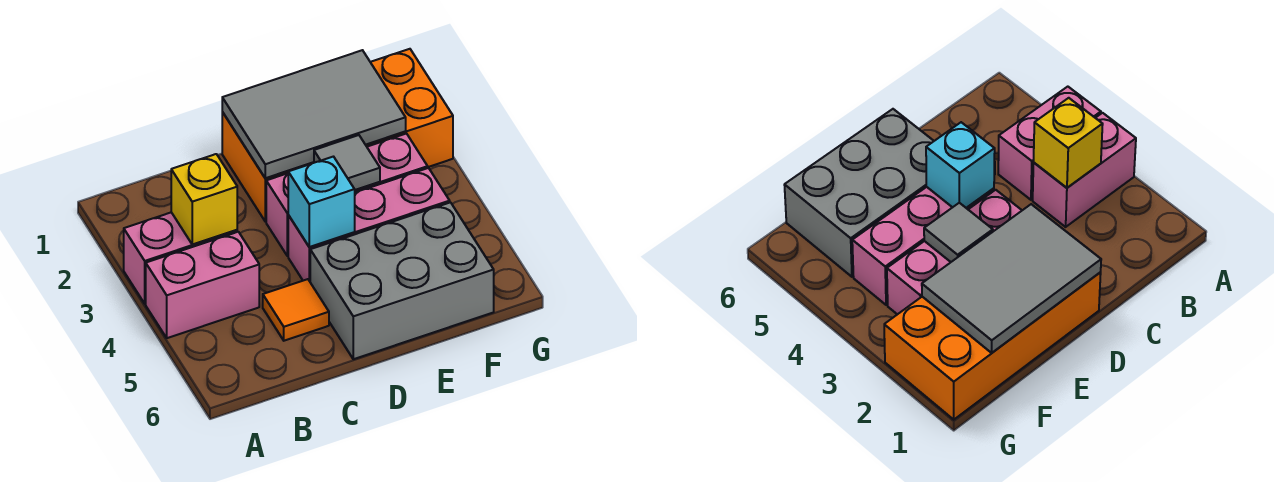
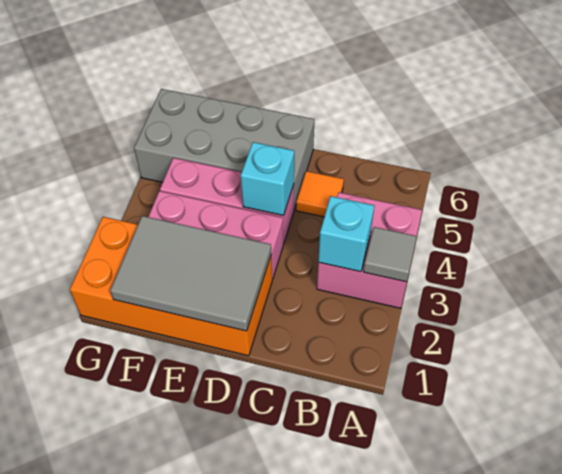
yellow brick B3 level 2 -> cyan brick B3 level 2
grey brick D5:F6 level 1 -> grey brick D5:G6 level 1
grey tile E3 level 2 -> grey tile A3 level 2

